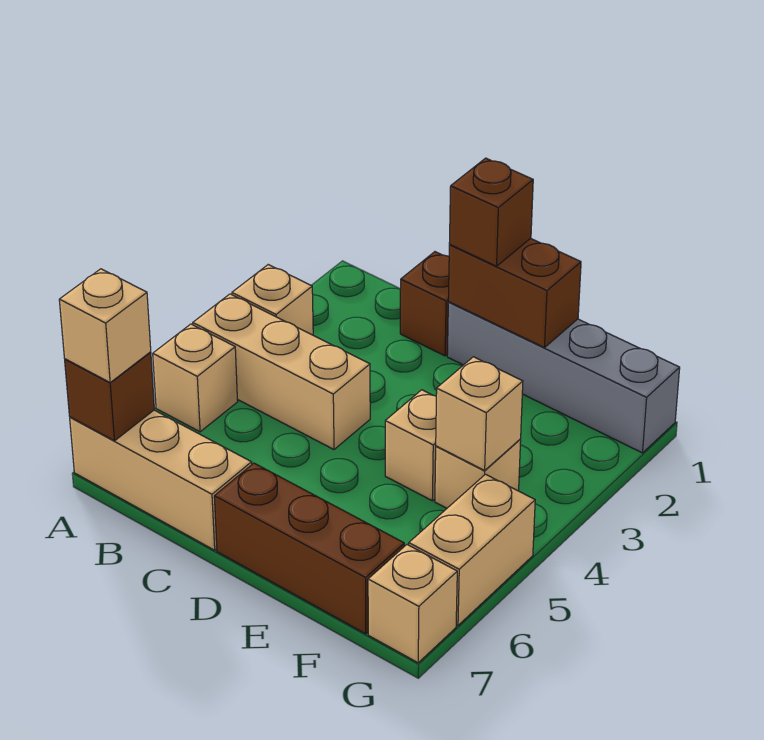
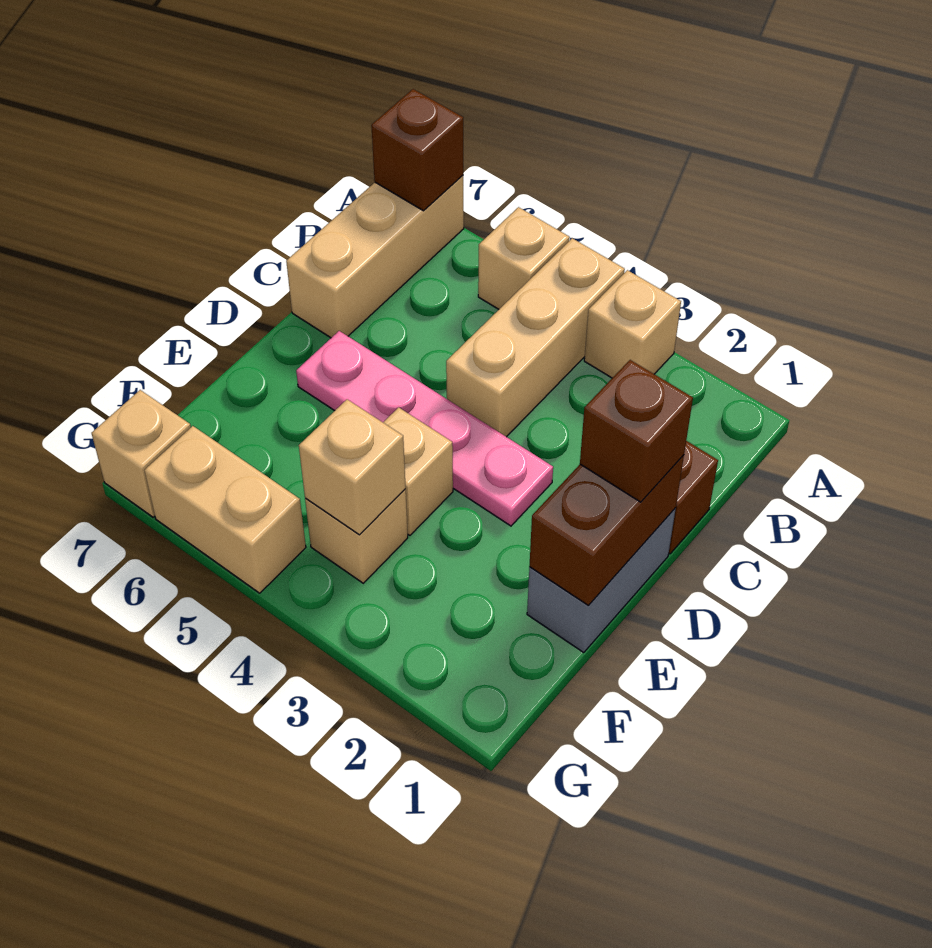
tan brick A7 level 3 -> none
grey brick D1:G1 level 1 -> grey brick D1:E1 level 1
none -> pink plate D3:D6 level 1
brown brick D7:F7 level 1 -> none

